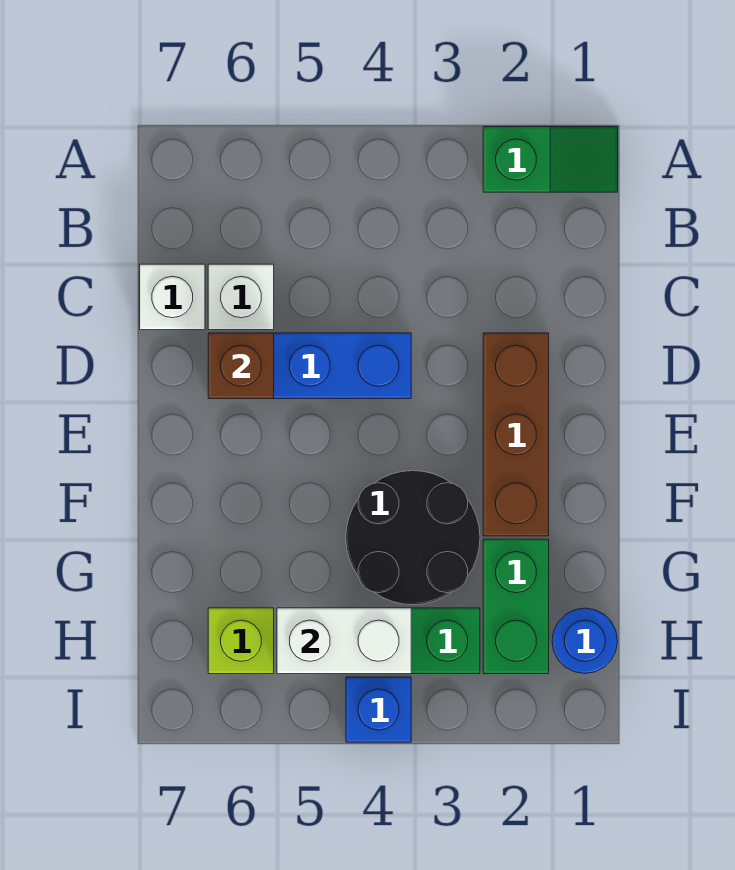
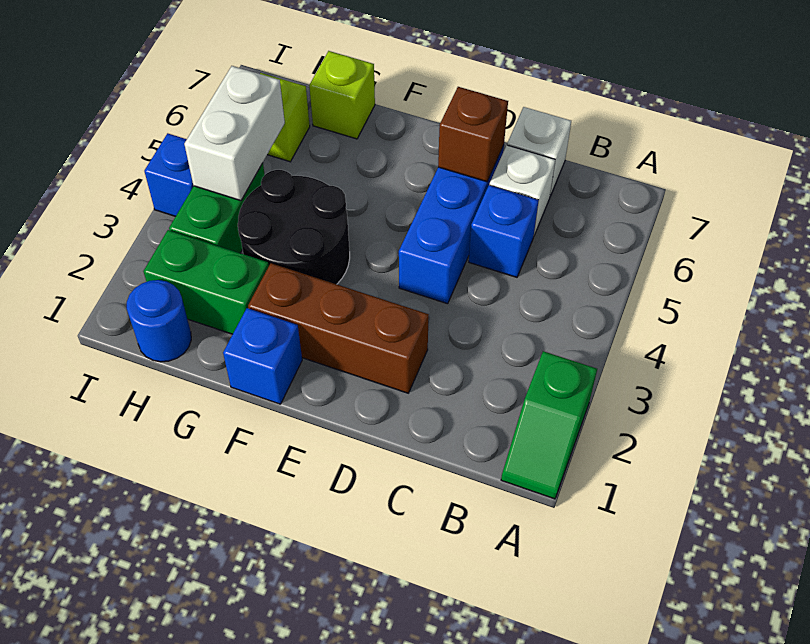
none -> blue brick C5 level 1
none -> blue brick F1 level 1
none -> lime brick G7 level 1

